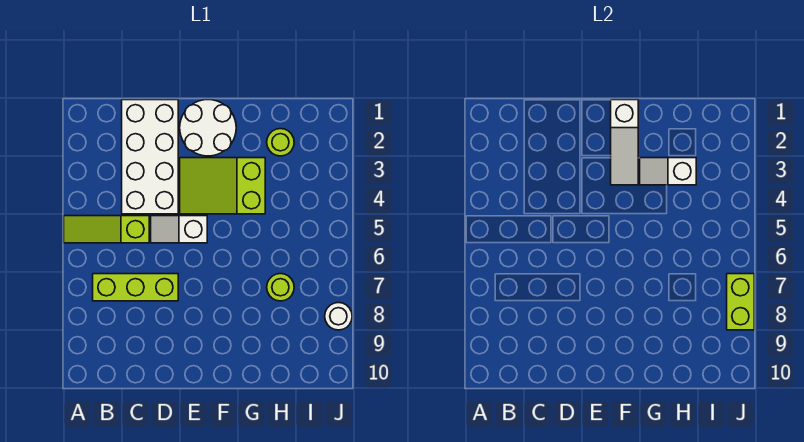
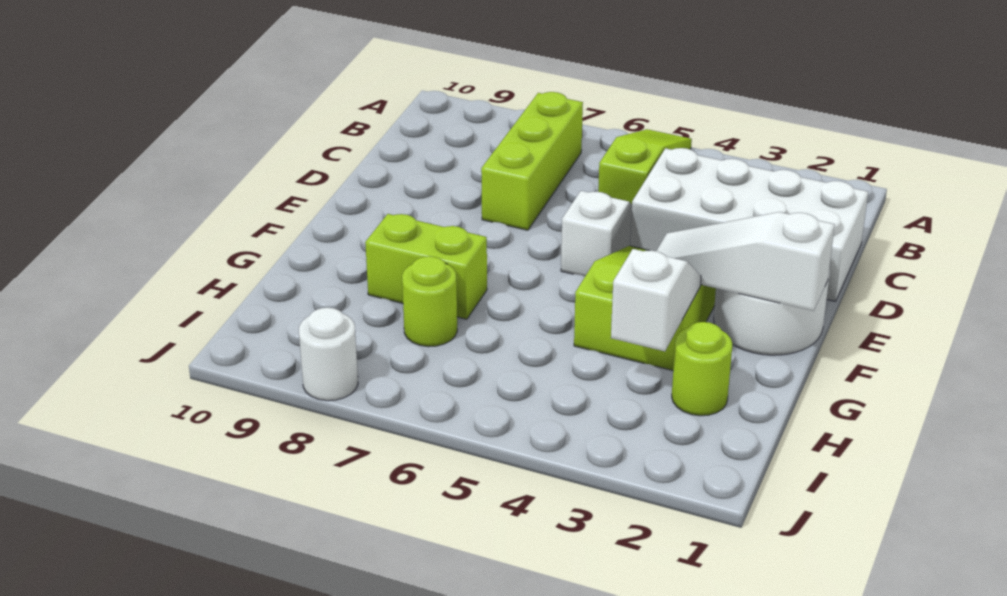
lime brick J7:J8 level 2 -> lime brick G7:G8 level 1

